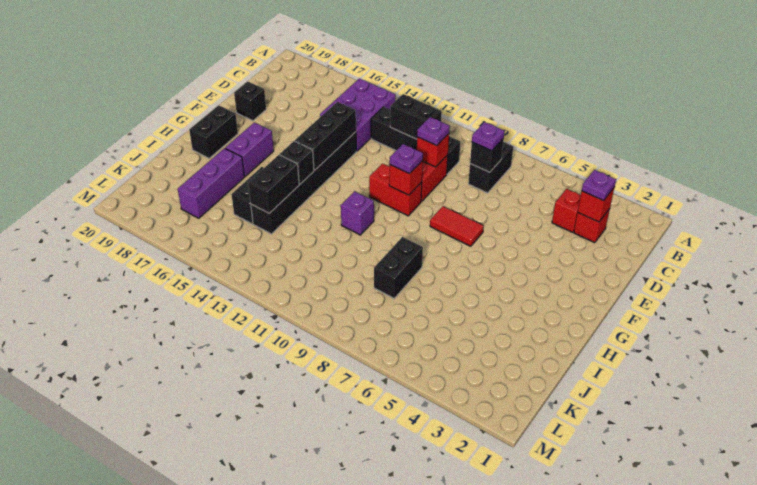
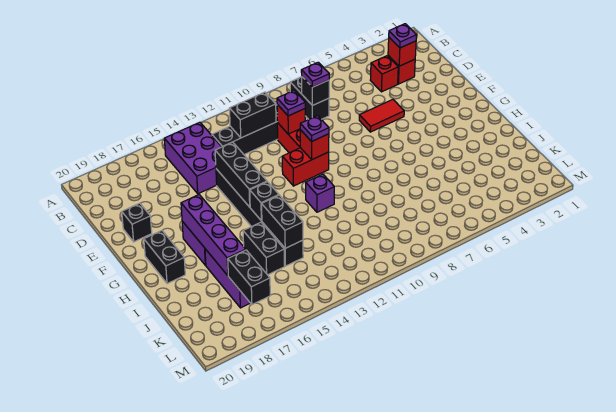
red tile F7:F8 level 1 -> red tile E5:E6 level 1
none -> purple brick G17:J17 level 2
black brick I8:J8 level 1 -> black brick K17:L17 level 2

